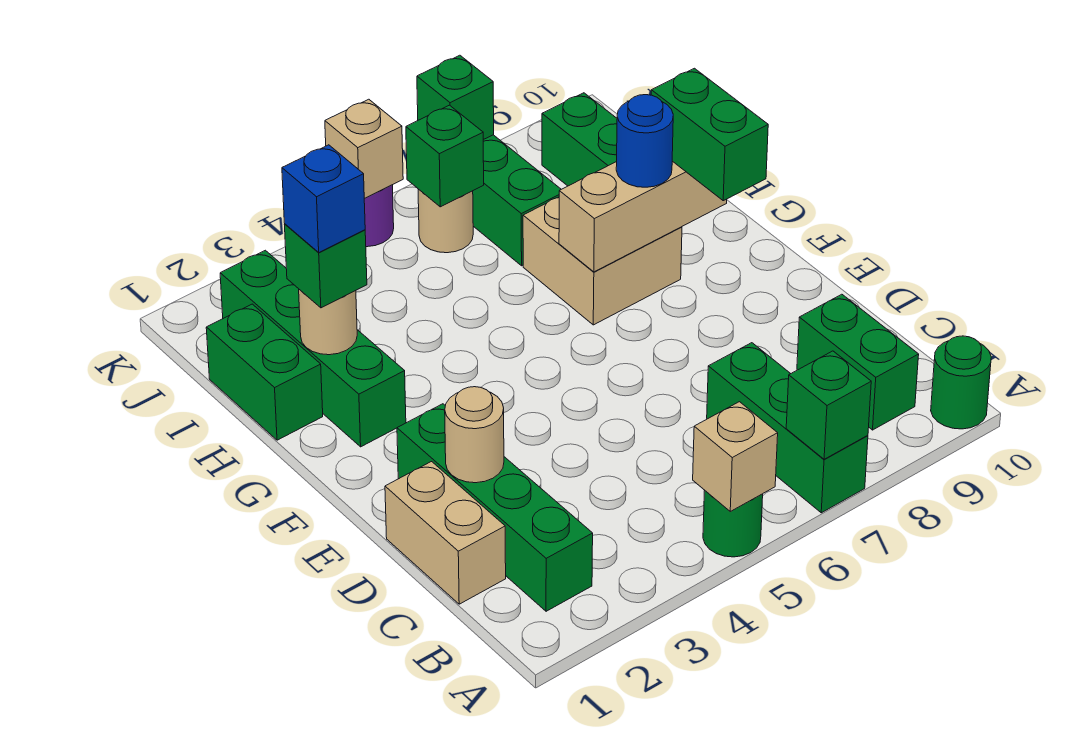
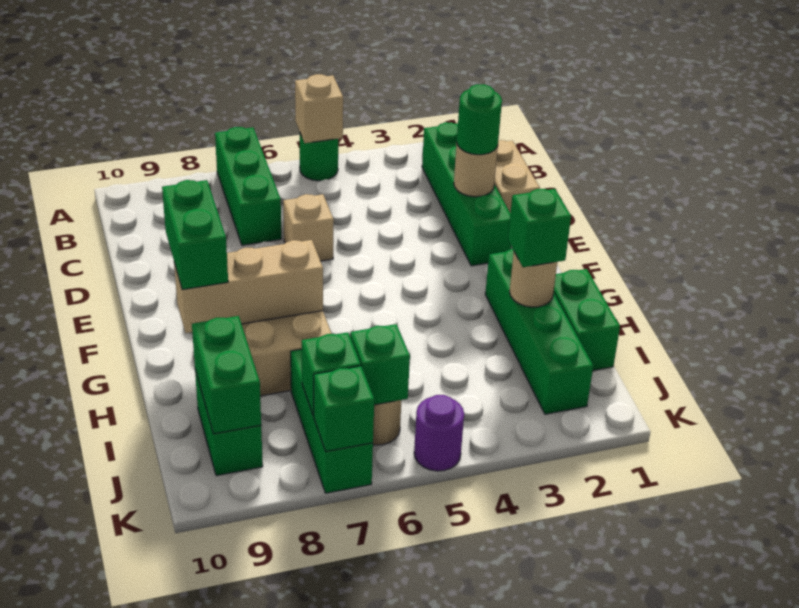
green brick A7 level 2 -> green brick J7 level 2
green round brick A10 level 1 -> green round brick D2 level 3
green brick B9:C9 level 1 -> green brick I9:J9 level 2
blue round brick G8 level 3 -> none
blue brick H2 level 4 -> none
tan brick K5 level 2 -> tan brick D6 level 1

